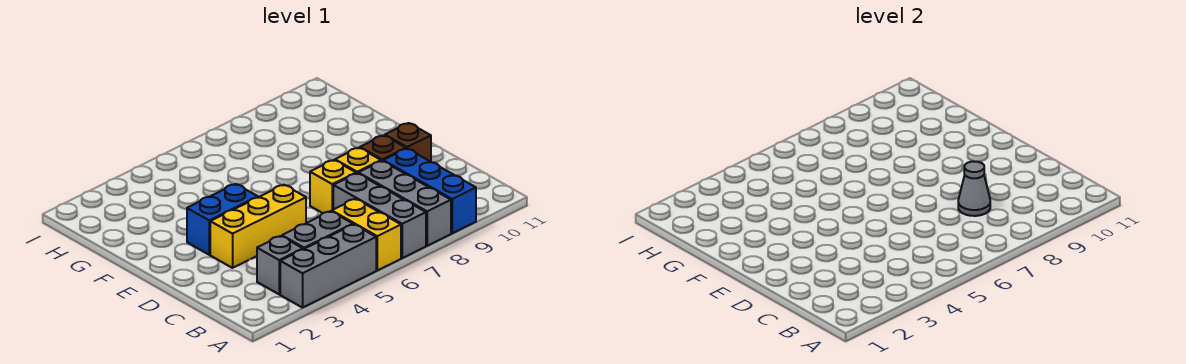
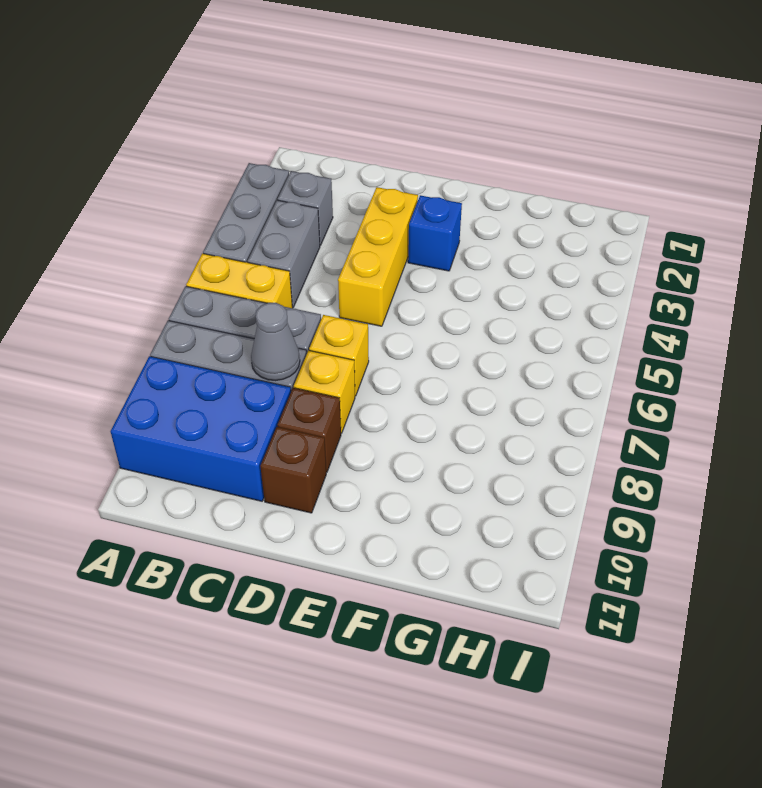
blue brick A9:C9 level 1 -> blue brick A9:C10 level 1
blue brick E3:E4 level 1 -> blue brick E3 level 1

